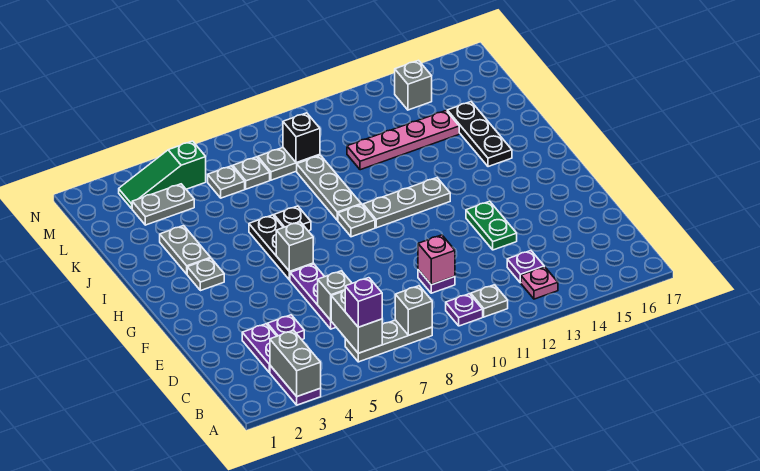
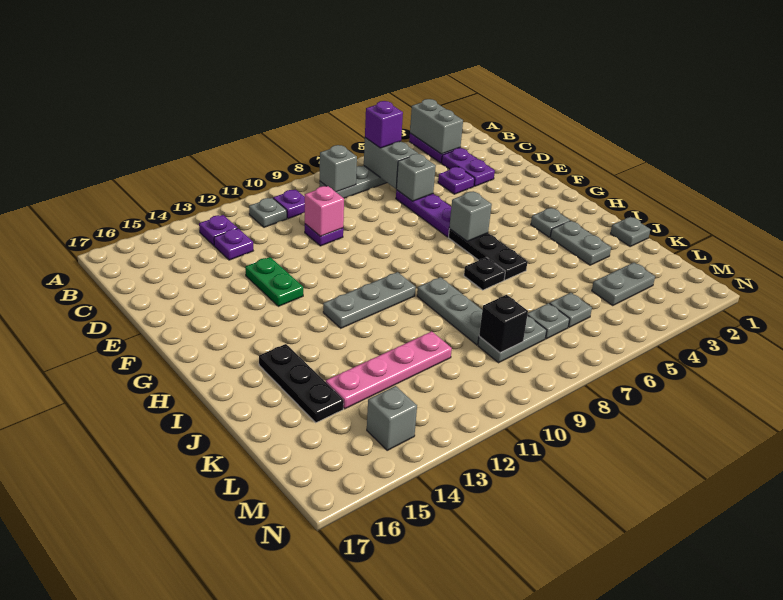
pink plate B13 level 1 -> purple plate B13 level 1
grey plate H9 level 1 -> grey plate J1 level 1
green slope M3:M5 level 1 top 5 -> none

